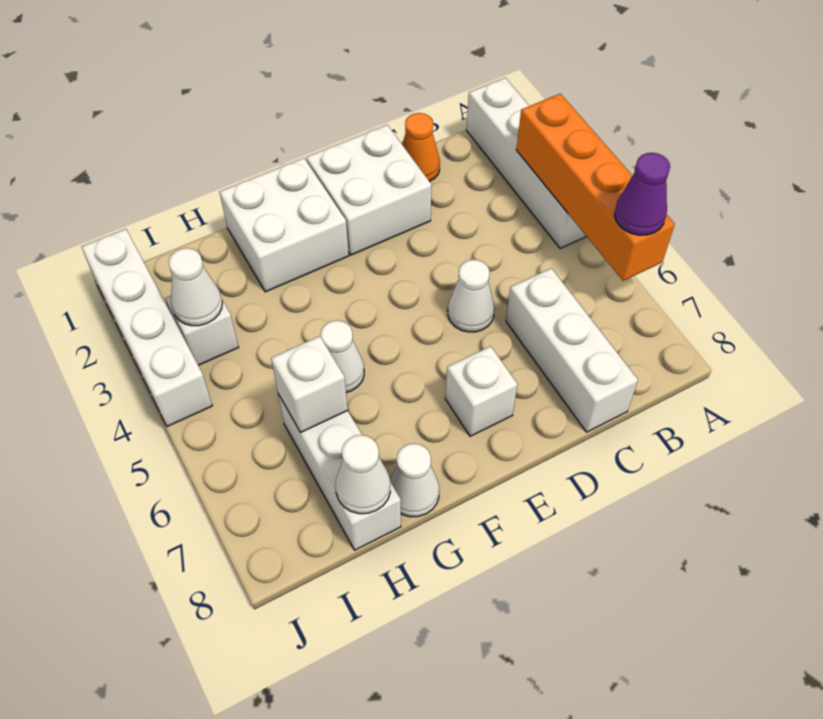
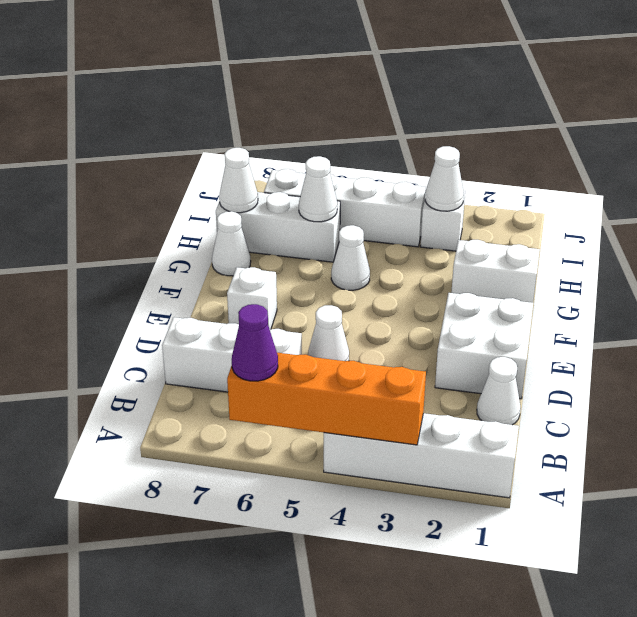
orange cone C1 level 1 -> white cone C1 level 1
white brick F1:G2 level 1 -> white brick G1:G2 level 1
white brick H6 level 2 -> white cone H6 level 2
white brick J1:J4 level 1 -> white brick I4:I7 level 1

